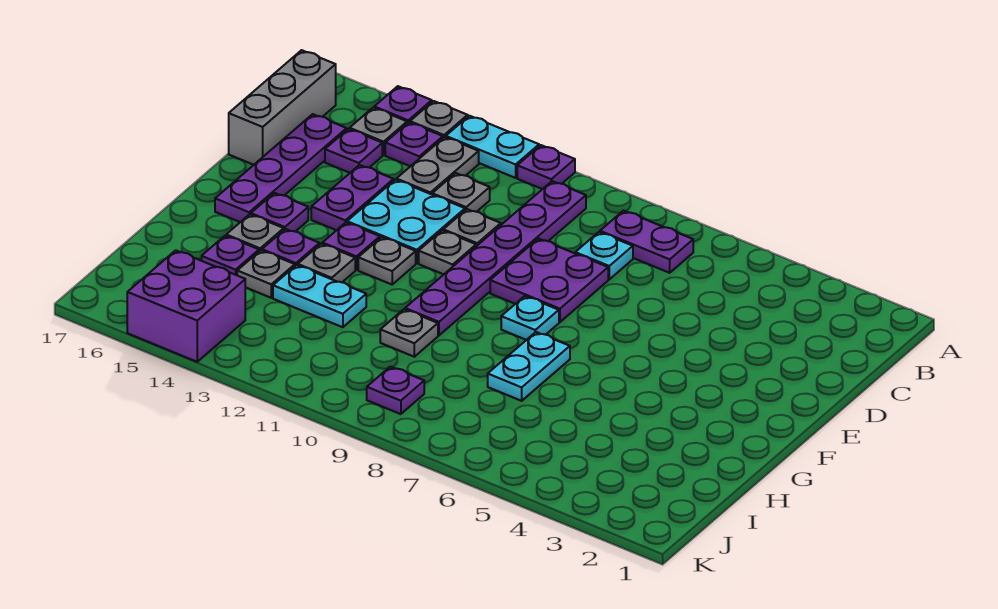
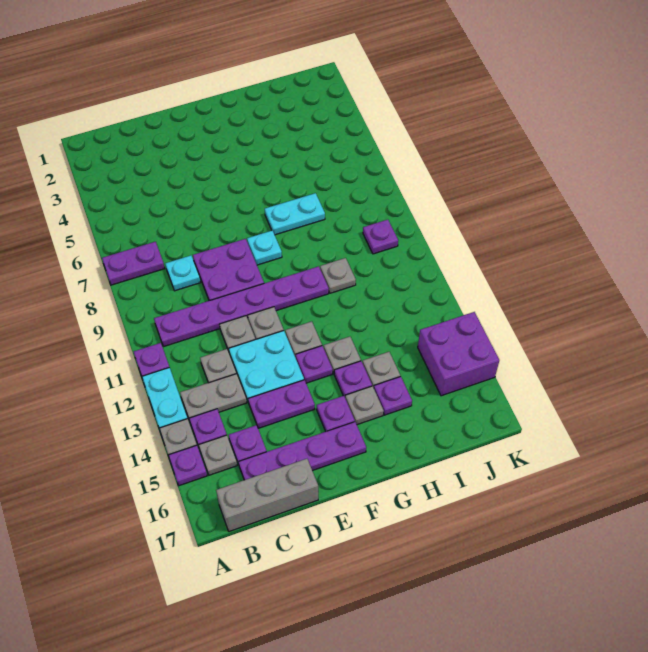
purple plate B7:B8 level 1 -> purple plate A7:B7 level 1
cyan plate H12:H13 level 1 -> none

